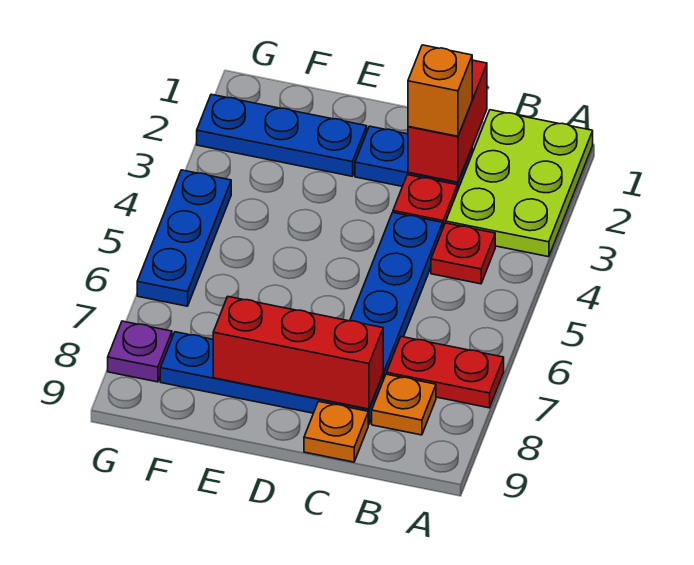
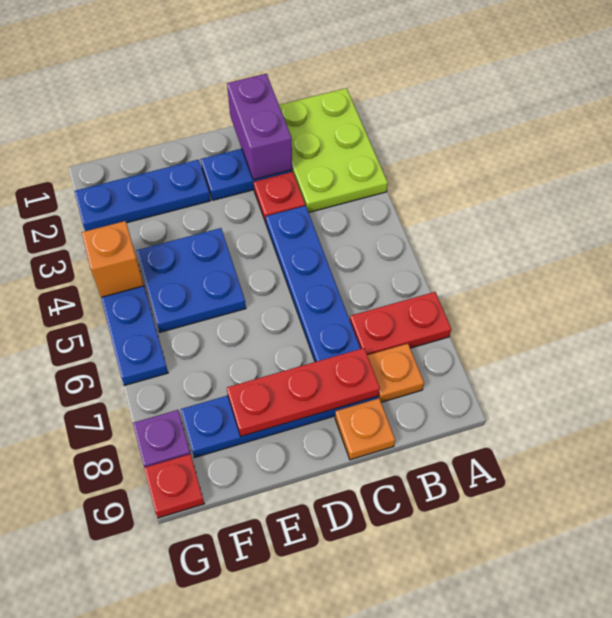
red plate B4 level 1 -> red plate G9 level 1
red brick C1:C2 level 2 -> purple brick C1:C2 level 2
orange brick C2 level 3 -> orange brick G4 level 2
red brick C8:E8 level 2 -> red plate C8:E8 level 2
none -> blue plate E4:F5 level 1

